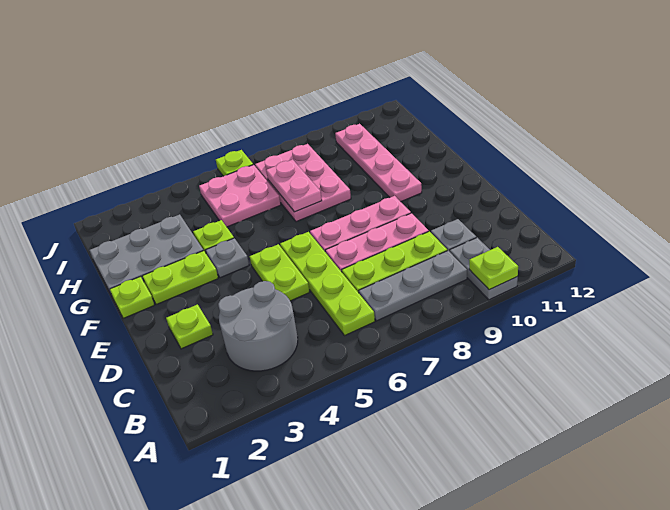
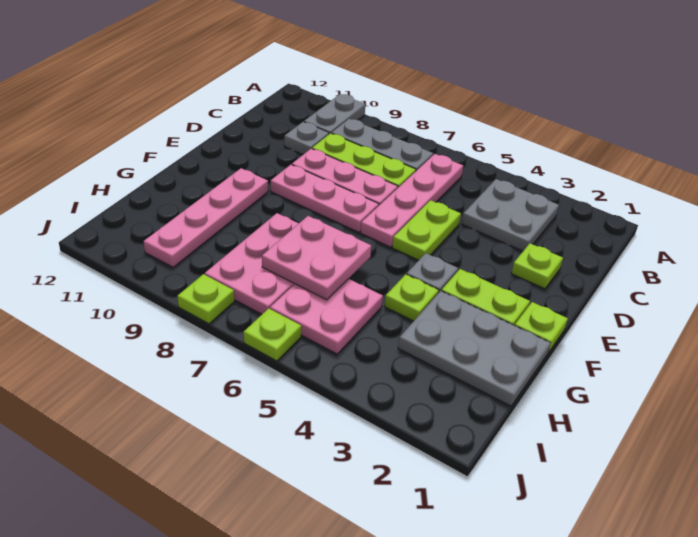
lime plate A10 level 2 -> lime plate J8 level 1
grey round brick B3:C4 level 1 -> grey plate B3:C4 level 1
lime plate B6:E6 level 1 -> pink plate B6:E6 level 1
pink plate G7:H7 level 2 -> pink plate G6:H7 level 2

